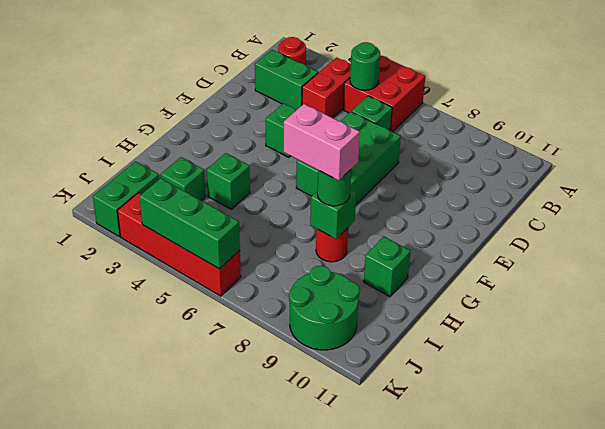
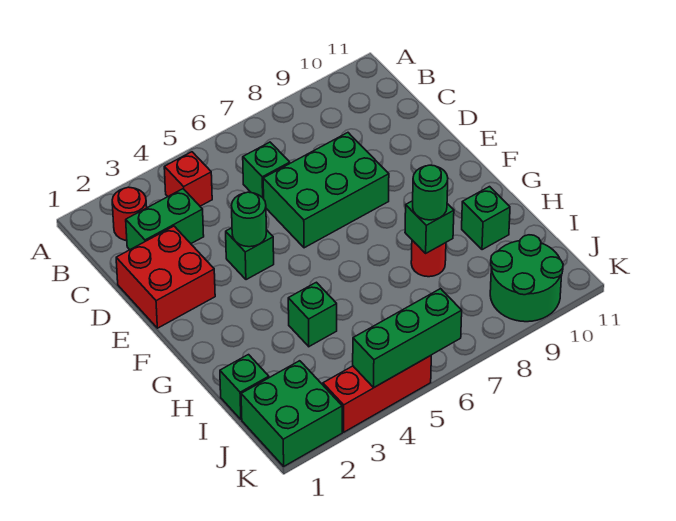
red brick A5:B6 level 1 -> red brick D1:E2 level 1
red brick B4:C4 level 1 -> red brick B4 level 1
green round brick B5 level 2 -> green round brick E4 level 2
green brick D6:F7 level 1 -> green brick D6:E8 level 1
pink brick H7:H8 level 4 -> none
green brick I3 level 1 -> green brick I1 level 1
green brick J2:K2 level 1 -> green brick J1:K2 level 1
red brick K3:K6 level 1 -> red brick K3:K5 level 1

